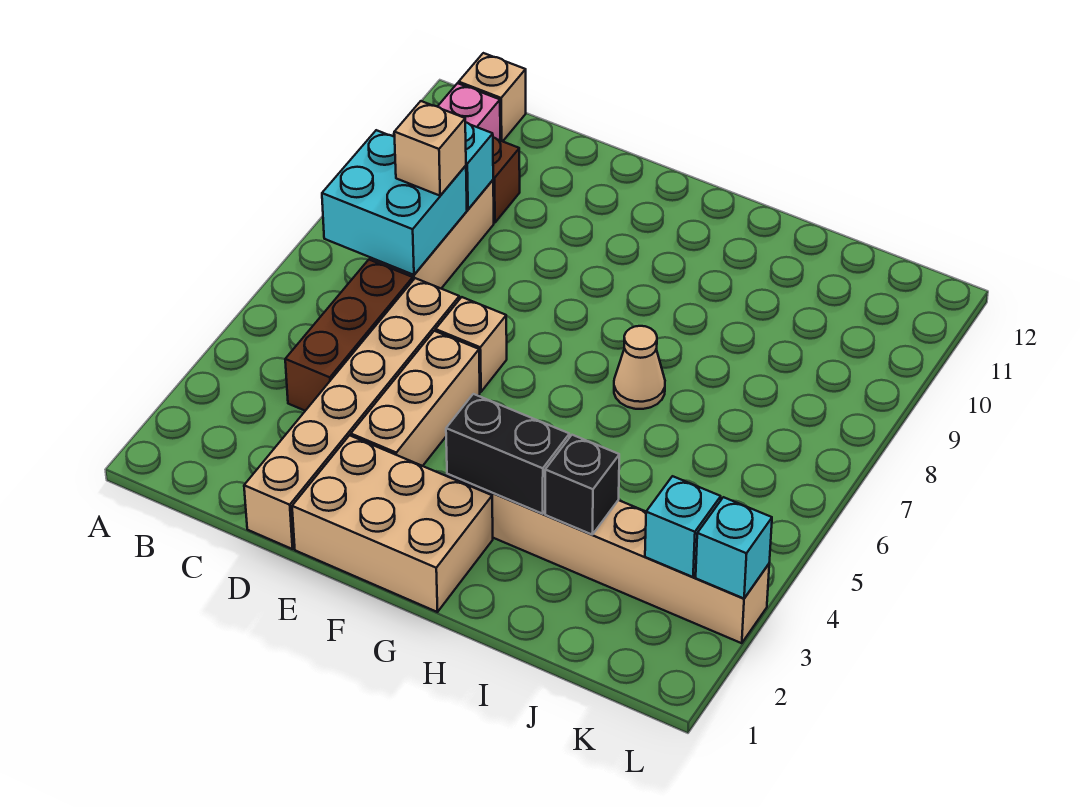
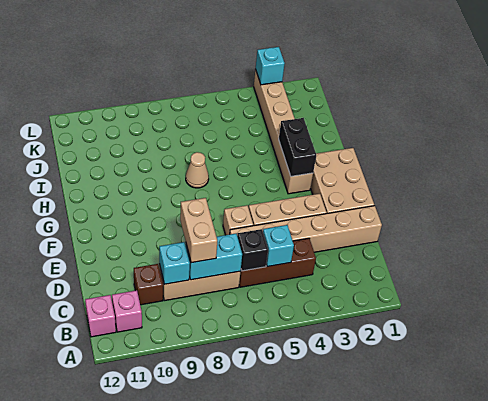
cyan brick B7:C8 level 2 -> cyan brick C7:C8 level 2
tan brick B12 level 1 -> pink brick B12 level 1
tan brick C8 level 3 -> tan brick C8:D8 level 3
black brick I3 level 2 -> black brick C6 level 2
cyan brick K3 level 2 -> cyan brick C5 level 2

